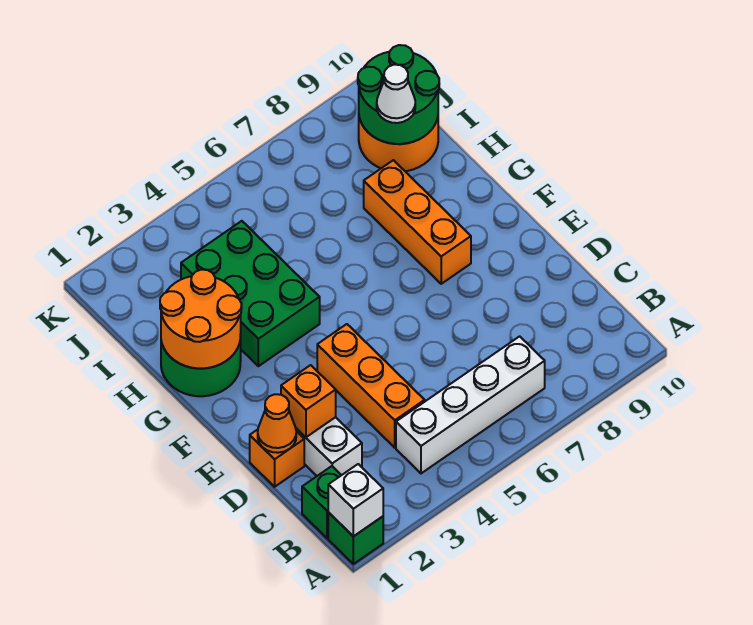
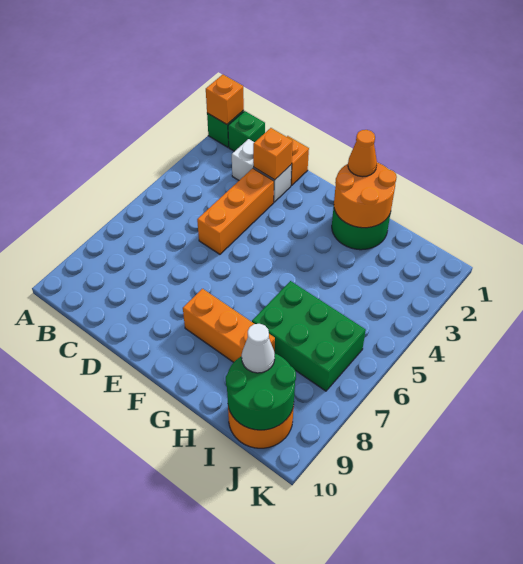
white brick A1 level 2 -> orange brick A1 level 2
white brick B4:B7 level 1 -> none
orange brick C4:E4 level 1 -> orange brick D3:D5 level 1
orange cone D1 level 2 -> orange cone G1 level 3
green brick G3:I4 level 1 -> green brick H6:J7 level 1

